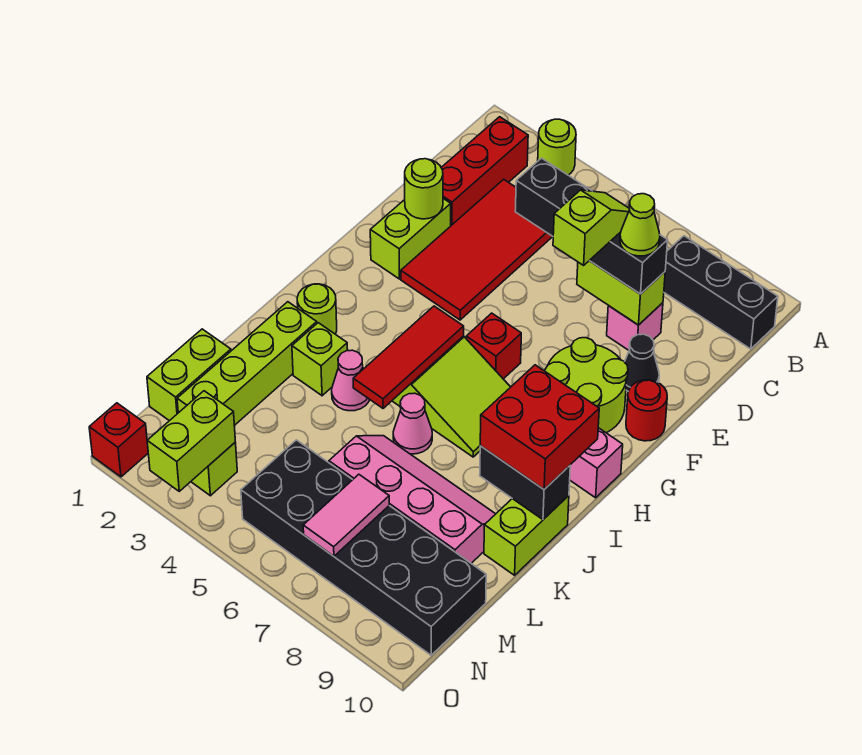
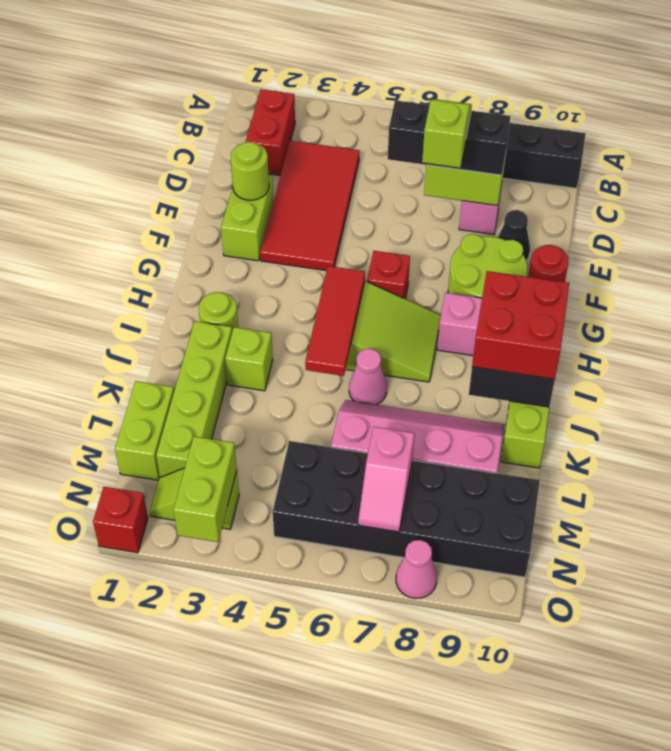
lime round brick A3 level 1 -> none
red brick B2:D2 level 1 -> red brick B2:C2 level 1
black brick D5:D8 level 3 -> black brick D6:D8 level 3
lime cone D8 level 4 -> none
pink cone J4 level 1 -> pink cone O8 level 1
pink tile M7:N7 level 2 -> pink slope M7:N7 level 2 top M

